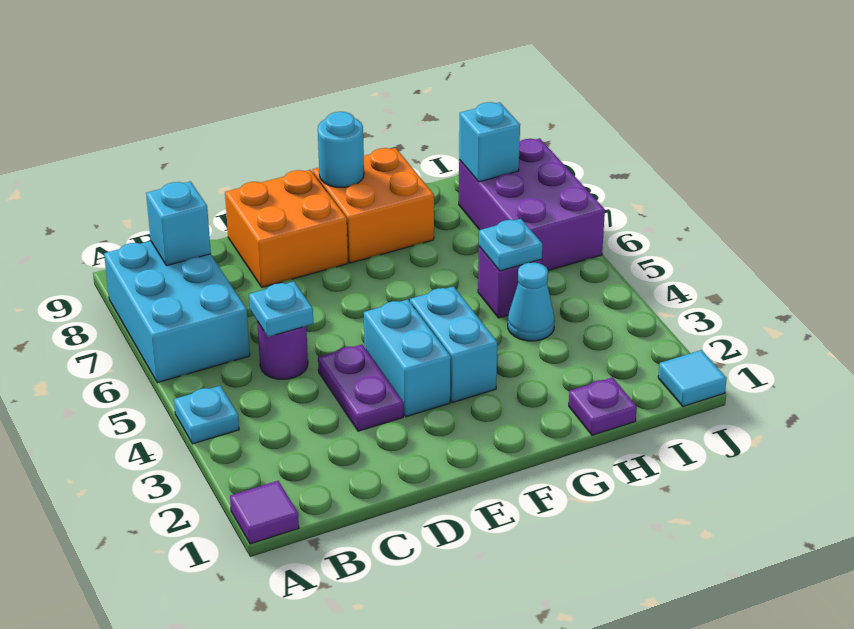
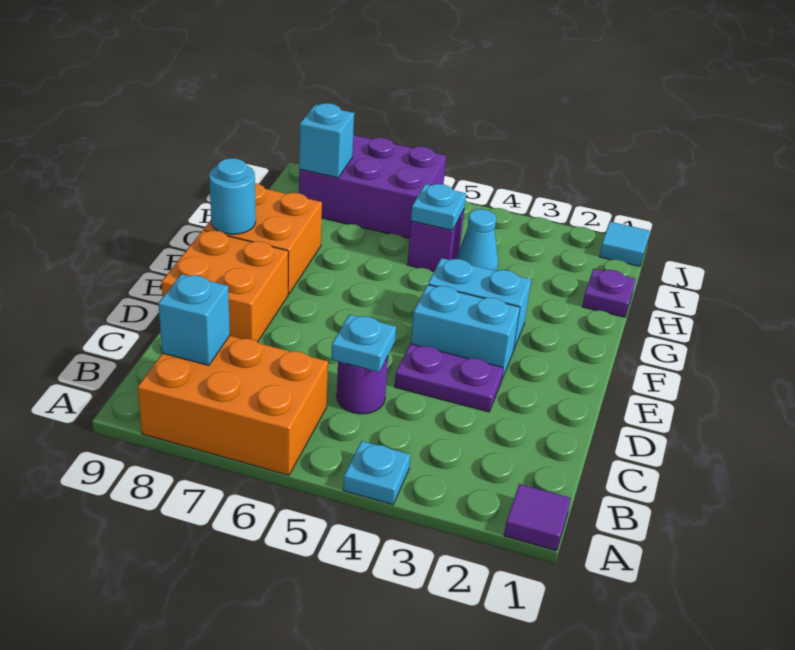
cyan brick A6:B8 level 1 -> orange brick A6:B8 level 1

